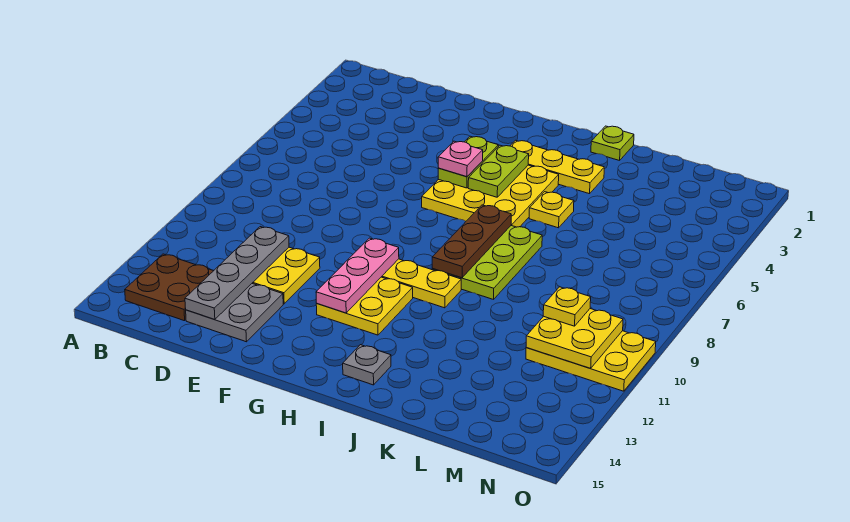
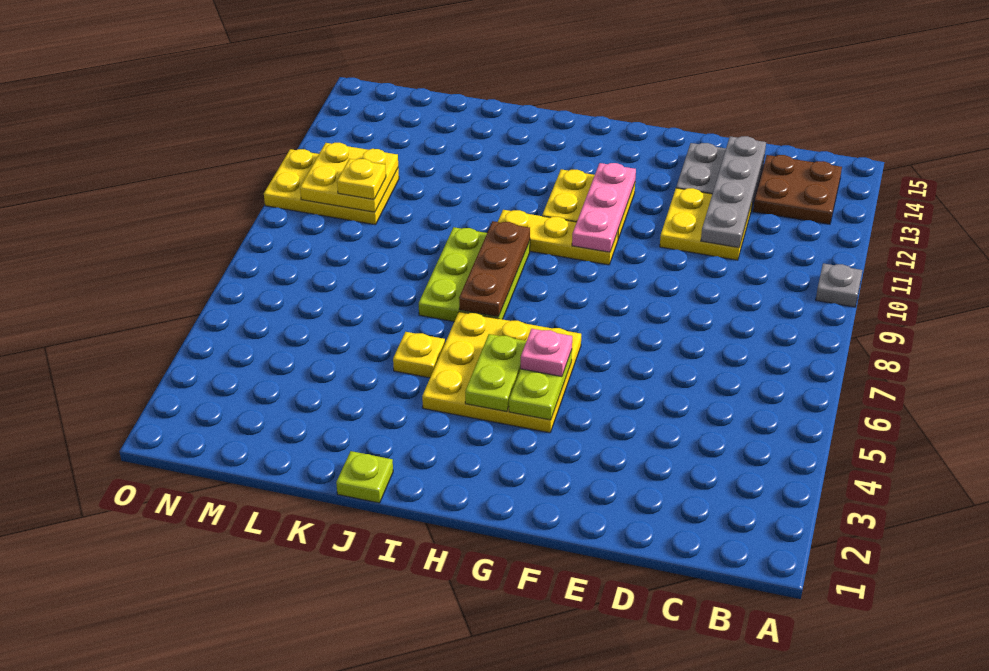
yellow plate H3:J3 level 1 -> none
grey plate I14 level 1 -> grey plate A10 level 1

